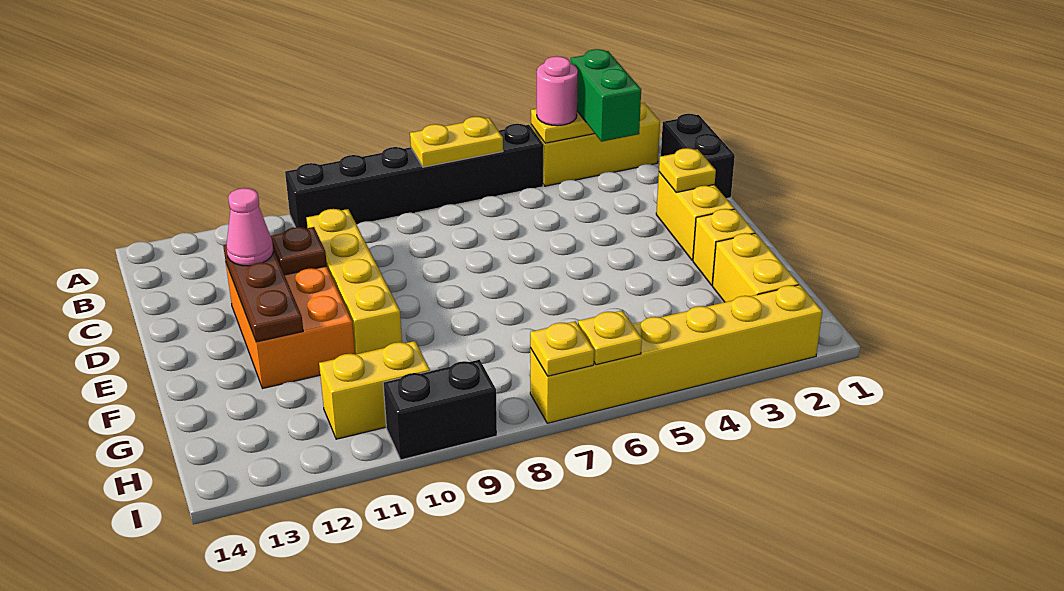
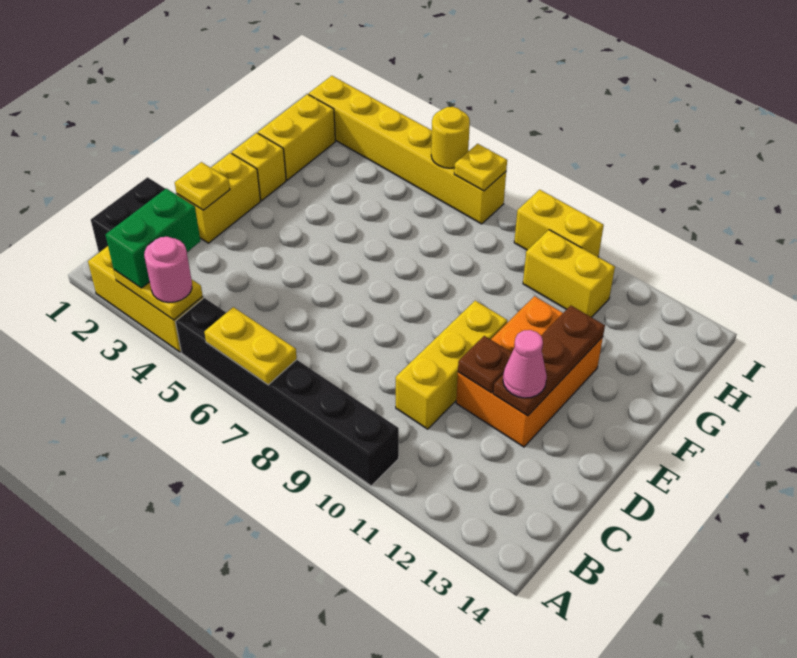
yellow brick C10:F10 level 1 -> yellow brick C10:E10 level 1
yellow plate I6 level 2 -> yellow round brick I6 level 2
black brick I9:I10 level 1 -> yellow brick I9:I10 level 1

